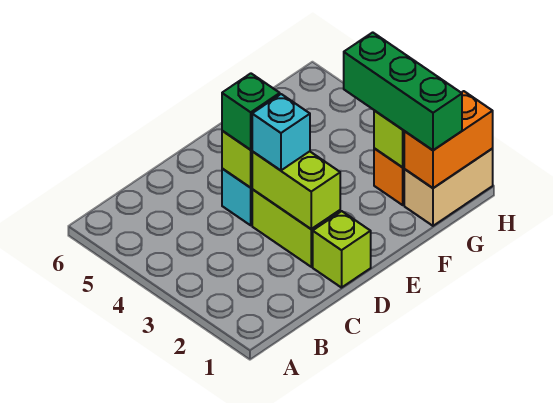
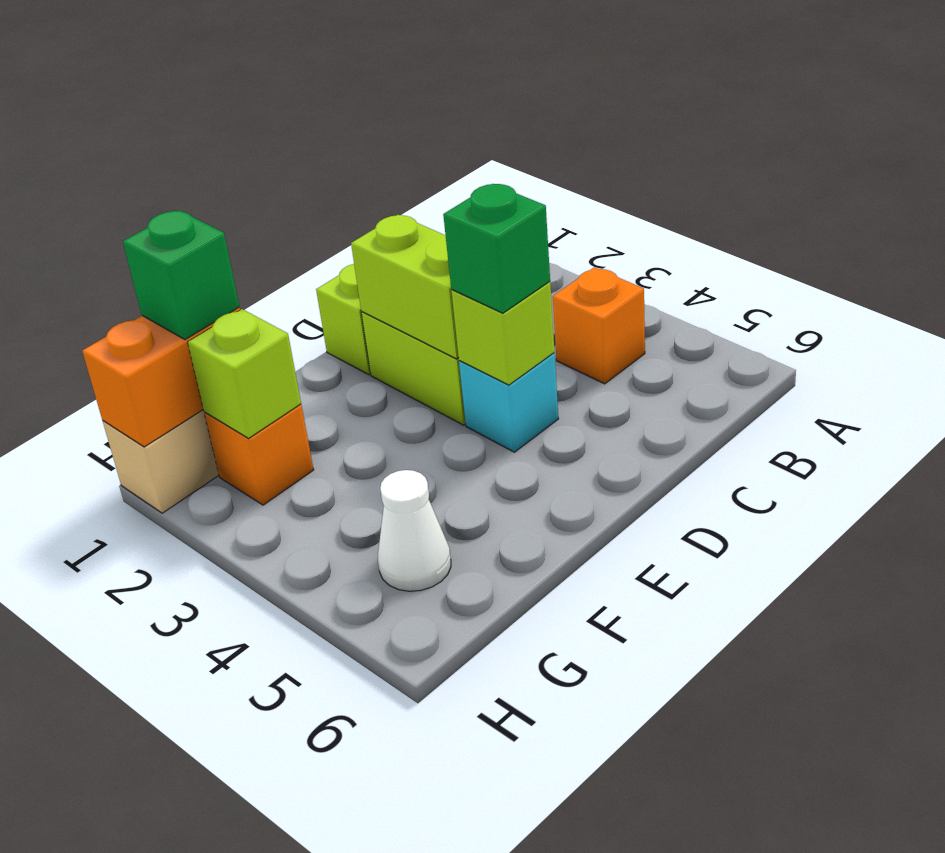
none -> orange brick B4 level 1
cyan brick D3 level 3 -> none
green brick G1:G3 level 3 -> green brick G1 level 3
none -> white cone G5 level 1

